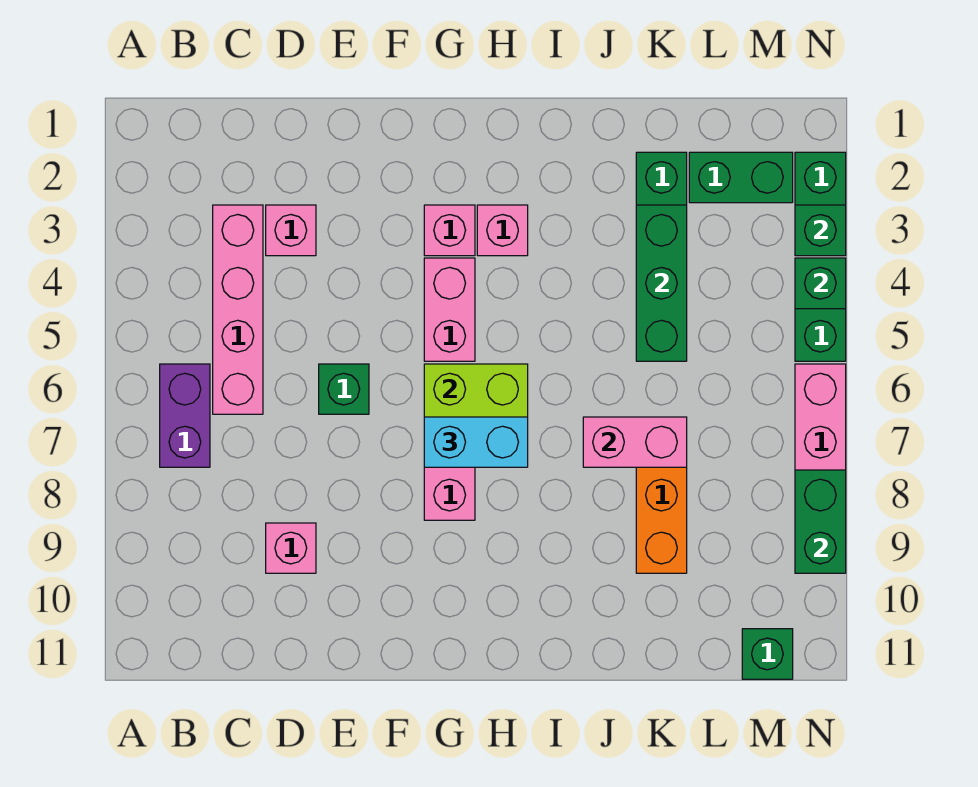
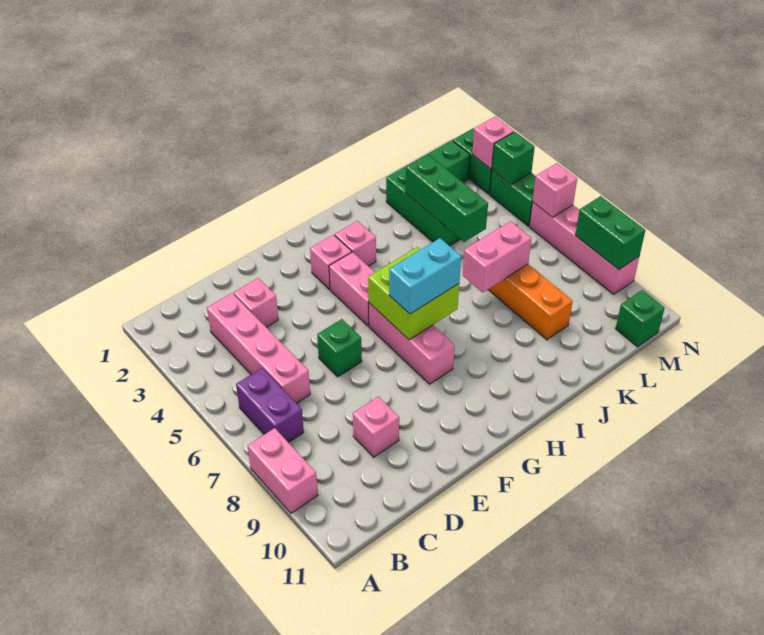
none -> pink brick A8:A9 level 1
green brick N3 level 2 -> pink brick N3 level 2
none -> pink brick N6 level 2

